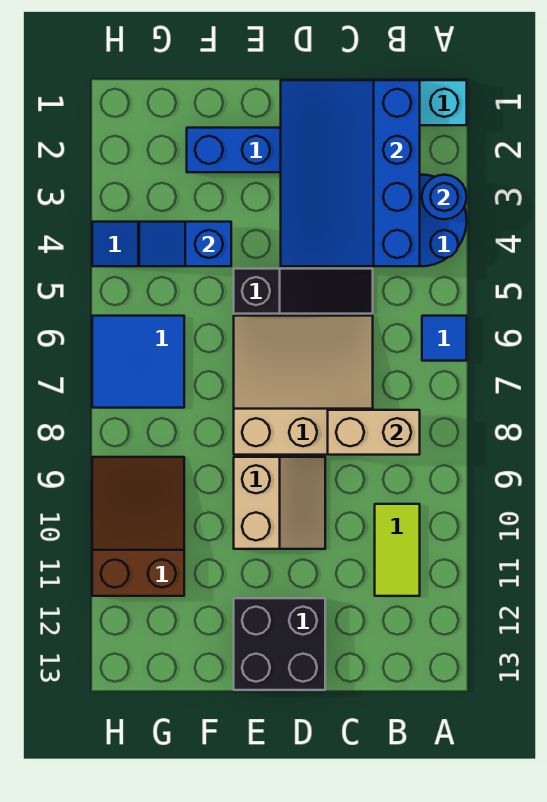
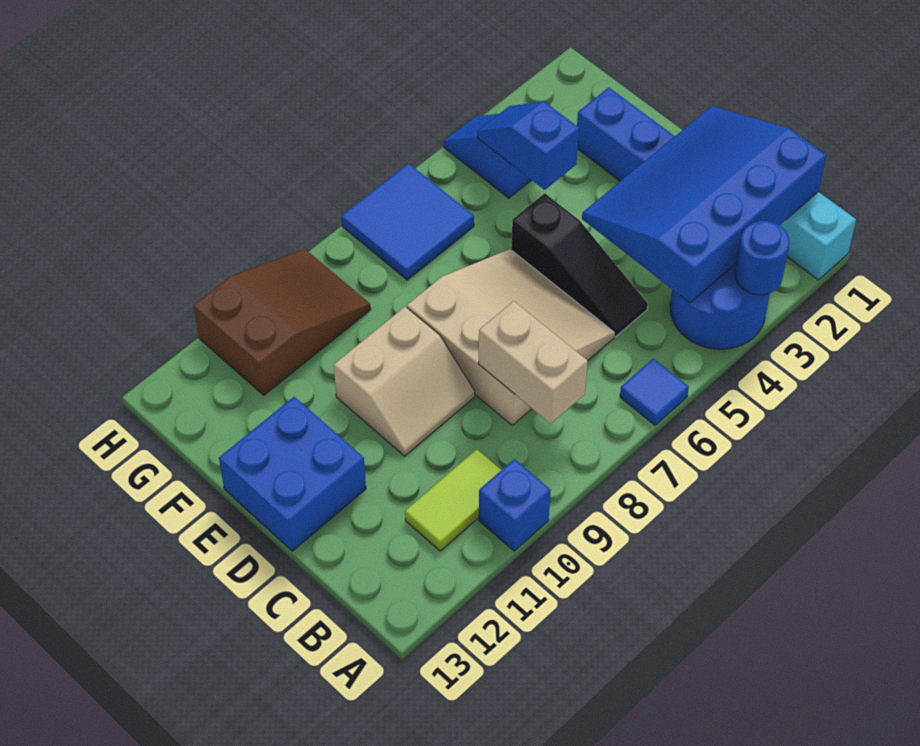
none -> blue brick A10 level 1
black brick D12:E13 level 1 -> blue brick D12:E13 level 1

